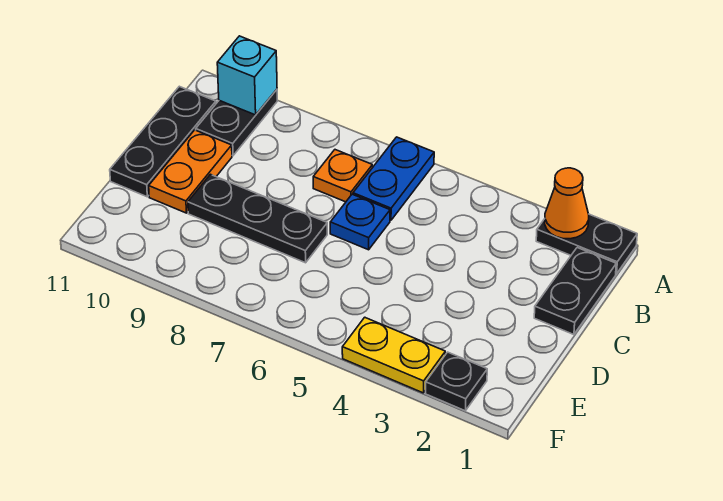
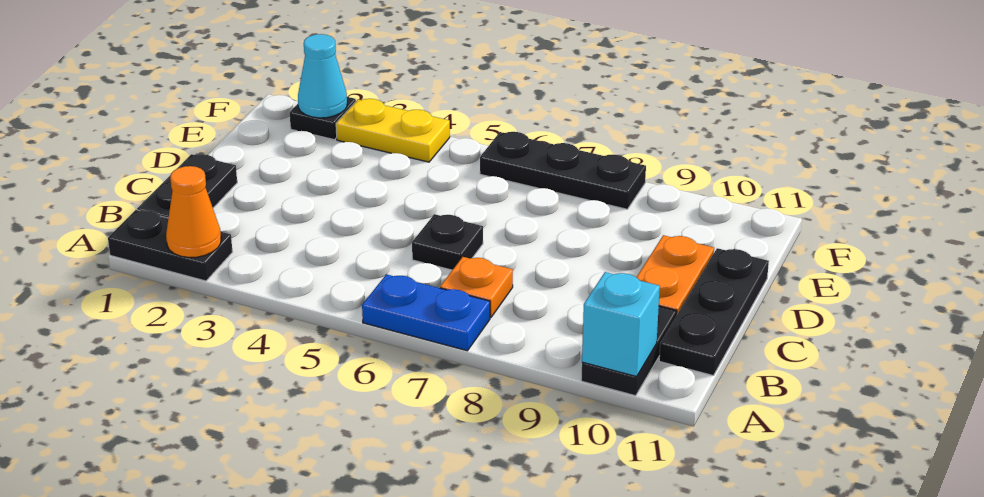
blue plate A6:B6 level 1 -> blue plate A6:A7 level 1
blue plate C6 level 1 -> black plate C6 level 1
black plate D7:D9 level 1 -> black plate F6:F8 level 1
none -> cyan cone F2 level 2

